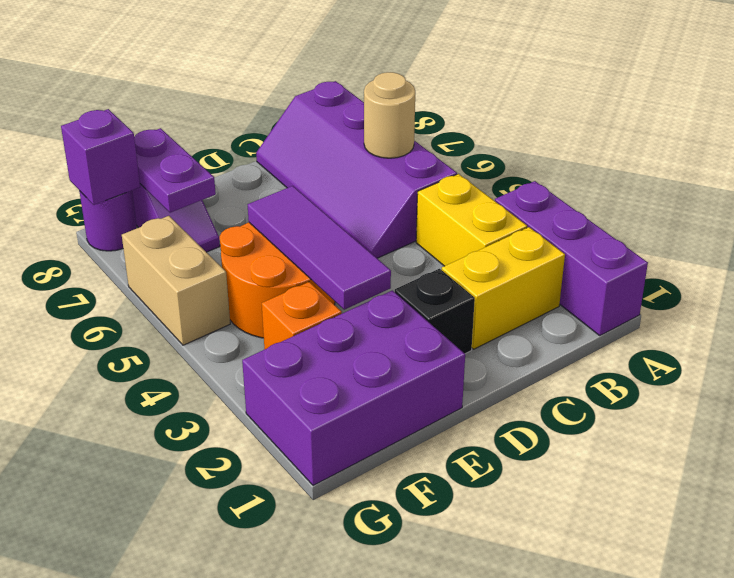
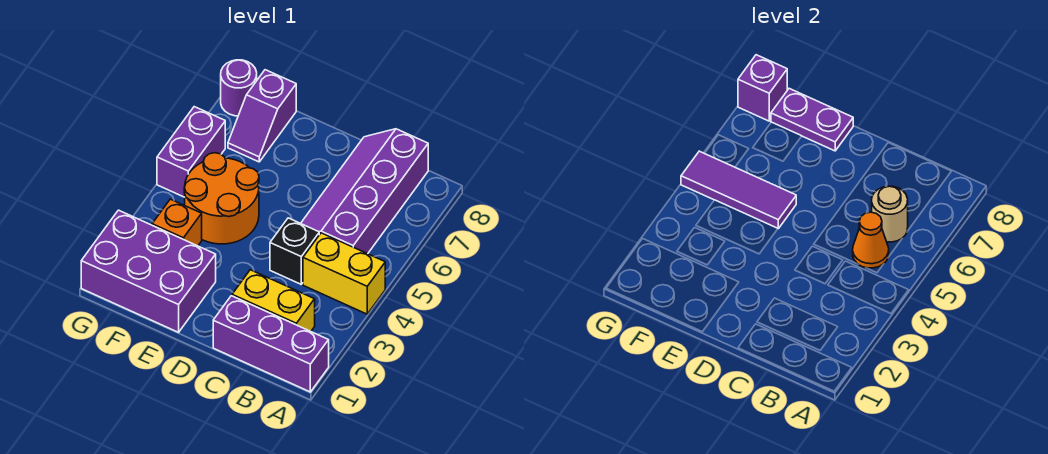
purple brick A1:A3 level 1 -> purple brick A1:C1 level 1
yellow brick B3:B4 level 1 -> yellow brick A4:B4 level 1
none -> orange cone B5 level 2
black brick D2 level 1 -> black brick C4 level 1
purple tile E3:E5 level 2 -> purple tile E5:G5 level 2
purple plate F7:F8 level 2 -> purple plate E8:F8 level 2
tan brick G5:G6 level 1 -> purple brick G5:G6 level 1

